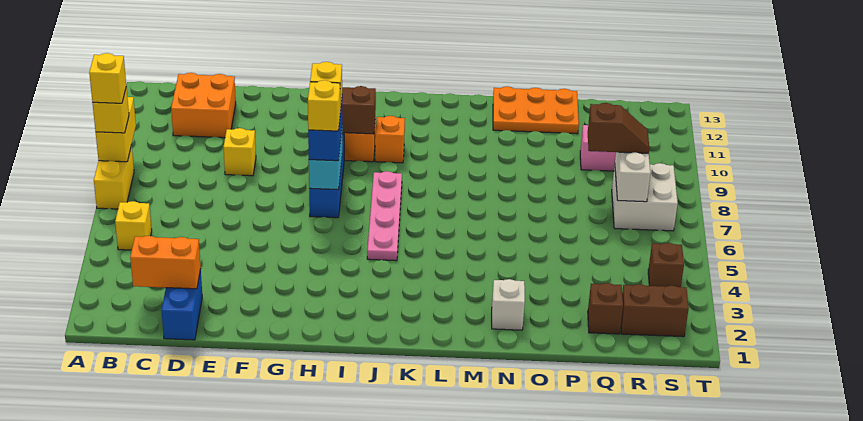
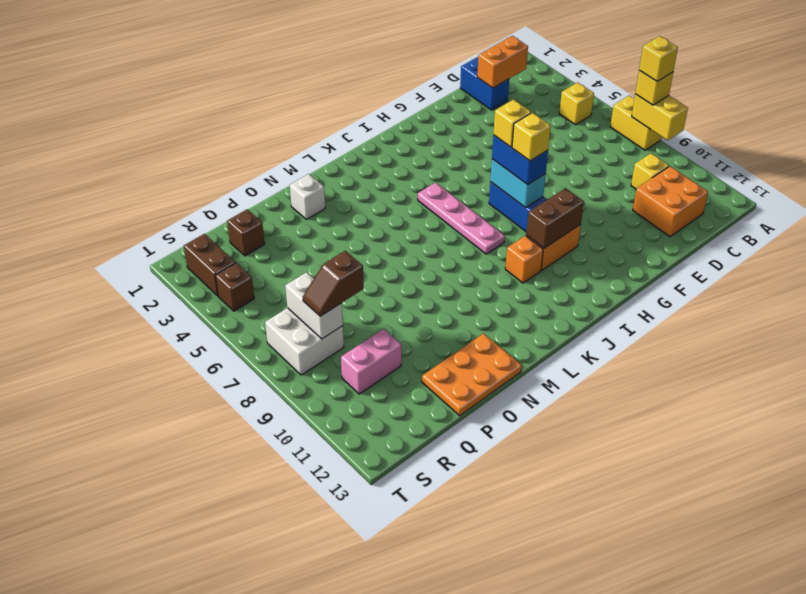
yellow brick E9 level 1 -> yellow brick C10 level 1
brown brick R2:S2 level 1 -> brown brick S2:S3 level 1

